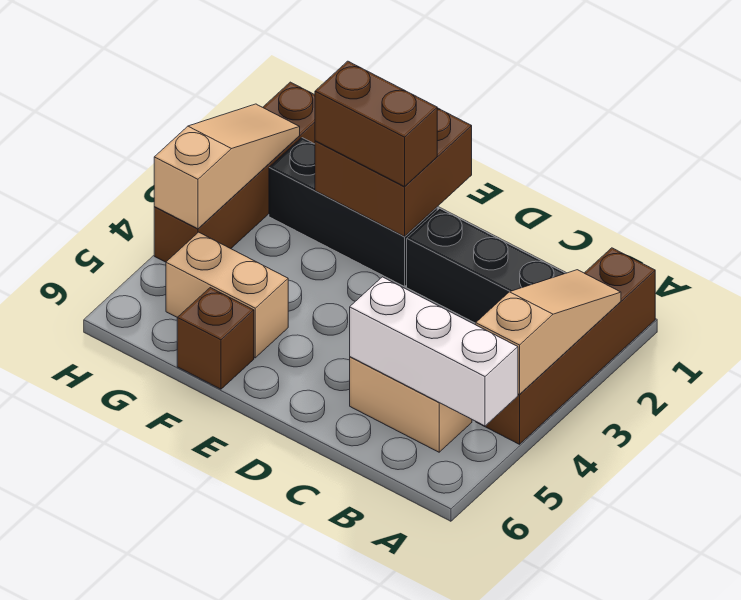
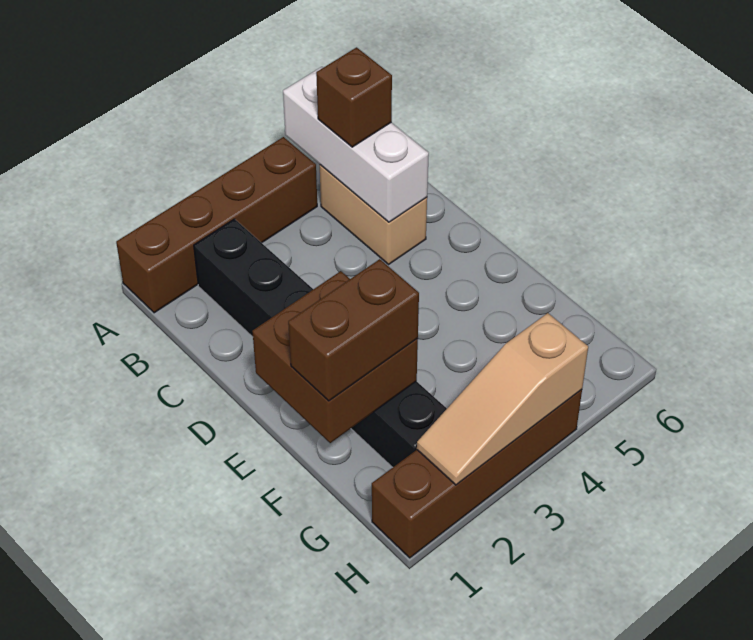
tan slope A2:A4 level 2 top 4 -> none
brown brick E2:F2 level 3 -> brown brick F1:F2 level 3
tan brick F5:G5 level 1 -> none
brown brick F6 level 1 -> brown brick B5 level 3

